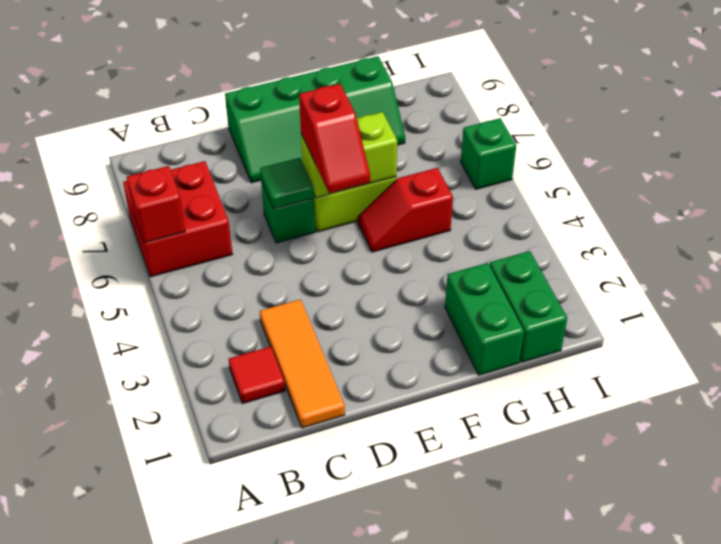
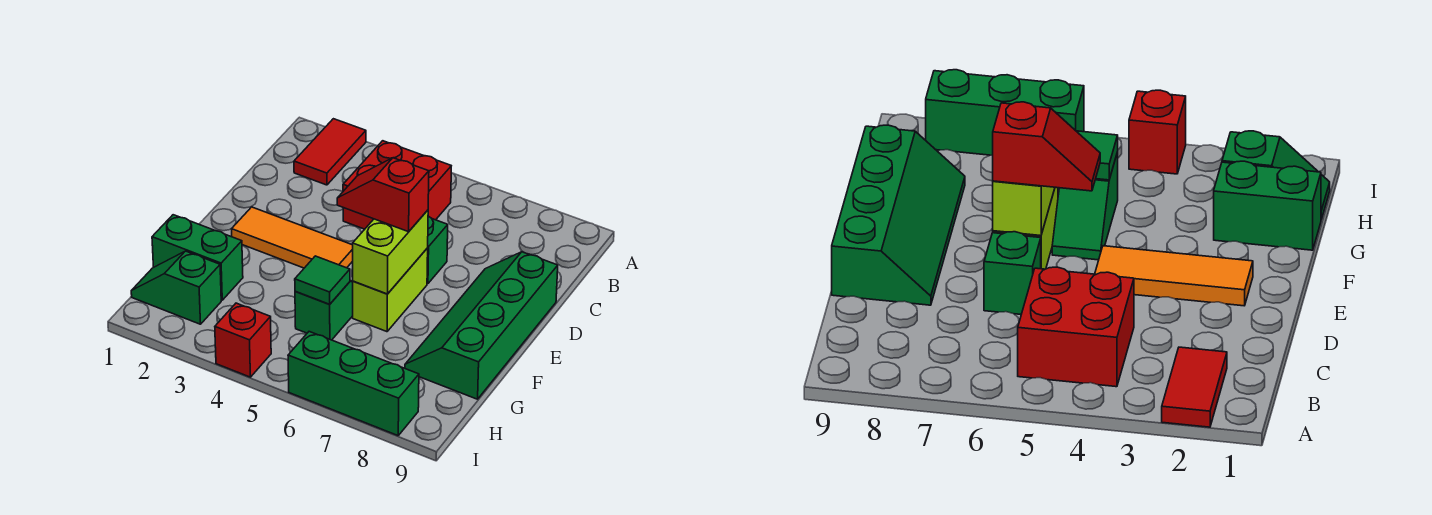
red brick A6:B7 level 1 -> red brick B4:C5 level 1
red brick A6 level 2 -> red brick I4 level 1
red tile B2 level 1 -> red tile A2:B2 level 1
orange tile C1:C3 level 1 -> orange tile E2:E4 level 1
green tile D6 level 2 -> green tile G5 level 2
red slope F5:G5 level 1 top G -> green slope F5:G5 level 1 top G
green brick H1:H2 level 1 -> green slope H1:H2 level 1 top 2
green brick I6 level 1 -> green brick I6:I8 level 1

